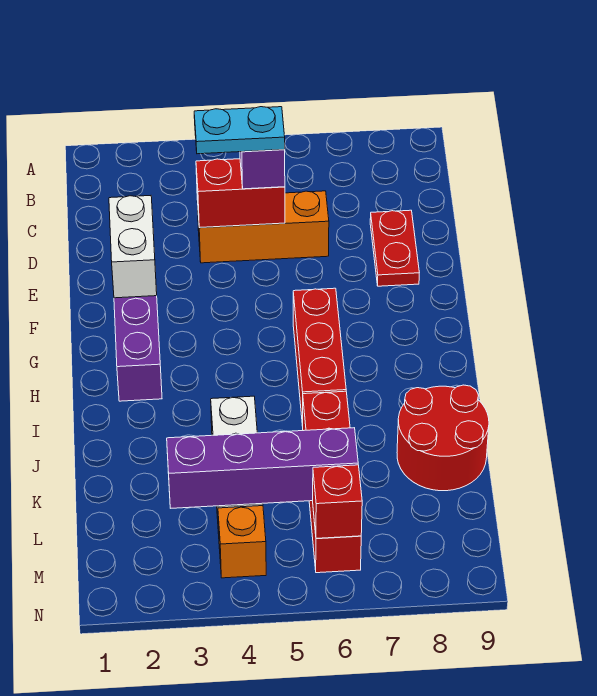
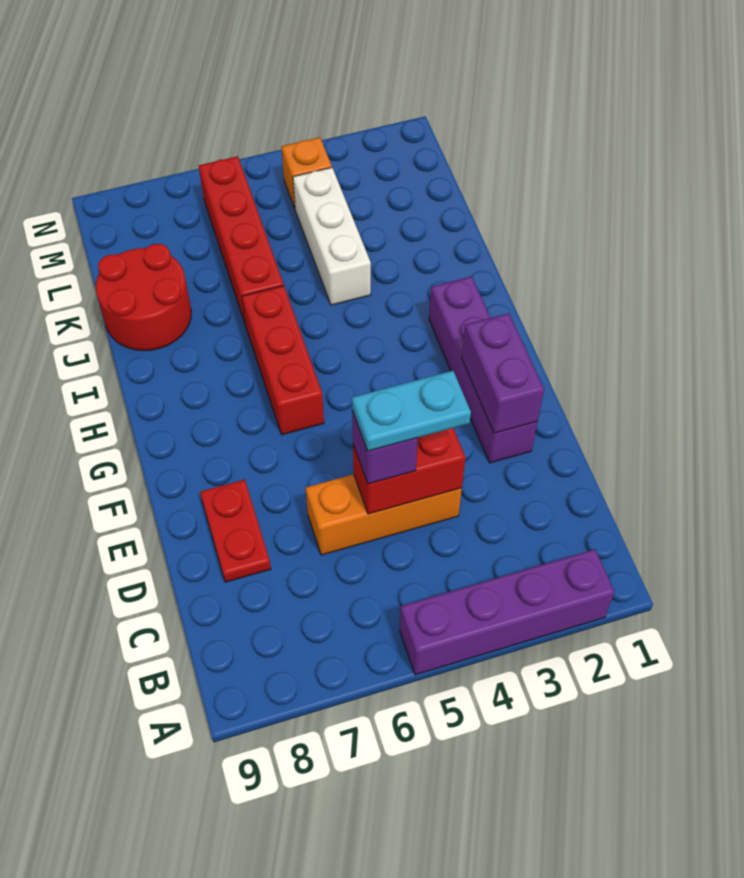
white brick E2:F2 level 2 -> purple brick E2:F2 level 2
purple brick L3:L6 level 2 -> purple brick A2:A5 level 1
red brick M6 level 2 -> none

